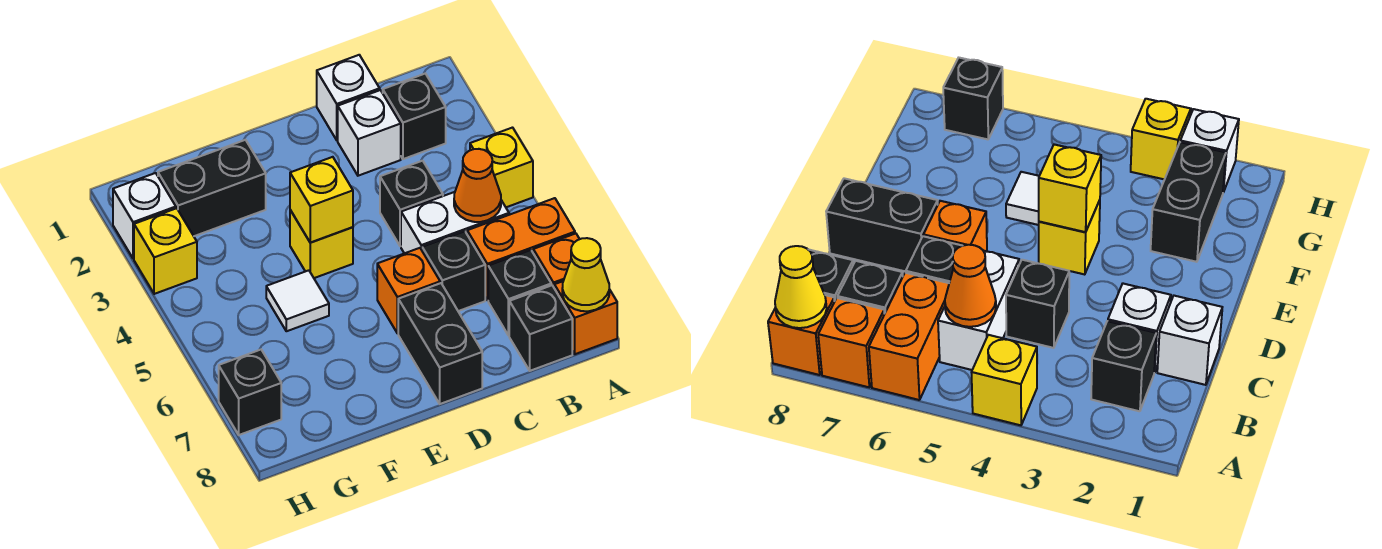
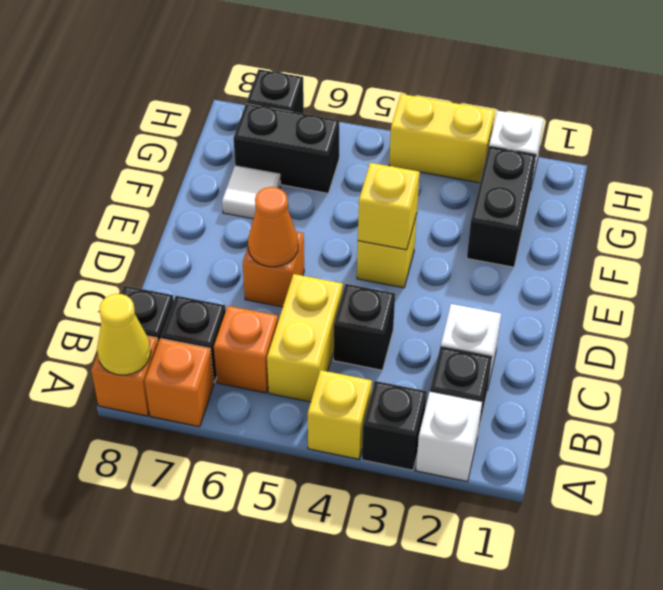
orange brick A6:B6 level 1 -> orange brick B6 level 1
white brick B5:C5 level 1 -> yellow brick B5:C5 level 1
orange cone B5 level 2 -> orange cone D6 level 2
white brick C1 level 1 -> white brick A2 level 1
black brick C6 level 1 -> black brick A3 level 1
black brick D7:D8 level 1 -> black brick G6:G7 level 1
white tile F5 level 1 -> white tile F7 level 1
yellow brick H3 level 1 -> yellow brick H3:H4 level 1

